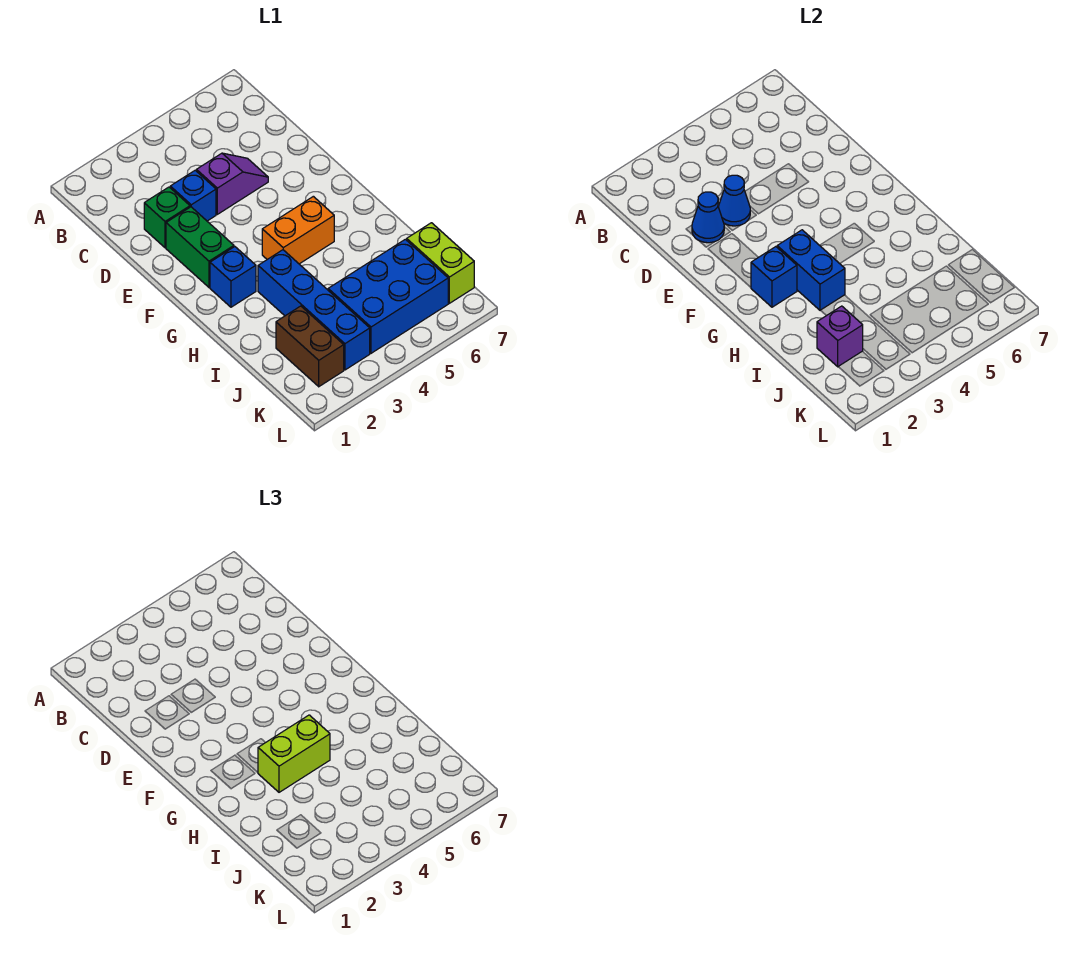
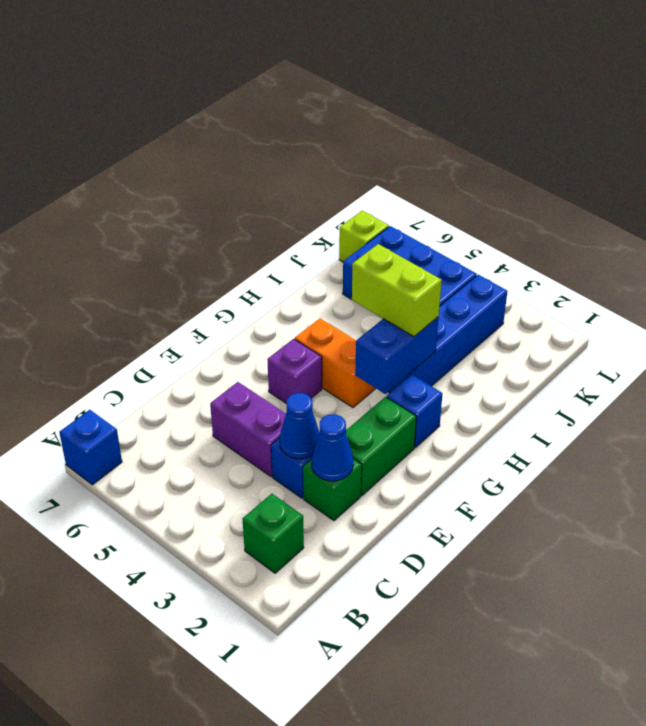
none -> green brick B2 level 1
purple slope D4:D5 level 1 top 4 -> purple brick D4:D5 level 1
blue brick G2 level 2 -> blue brick A7 level 1
brown brick J2:K2 level 1 -> none
purple brick J2 level 2 -> purple brick F5 level 1
lime brick J7:K7 level 1 -> lime brick K7 level 1

